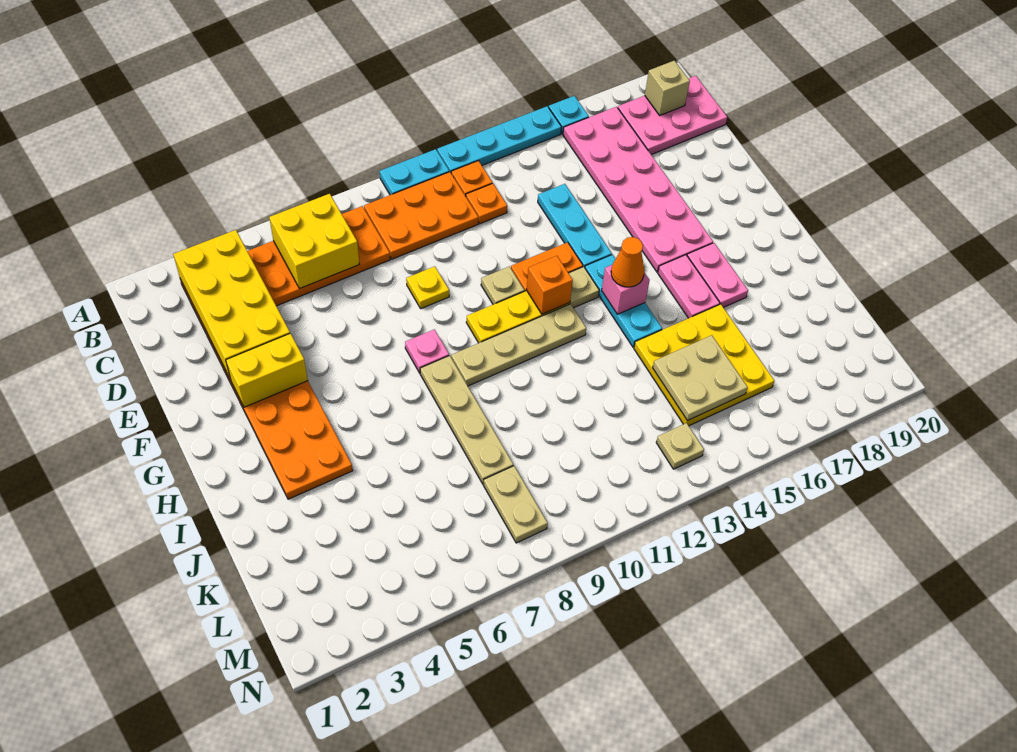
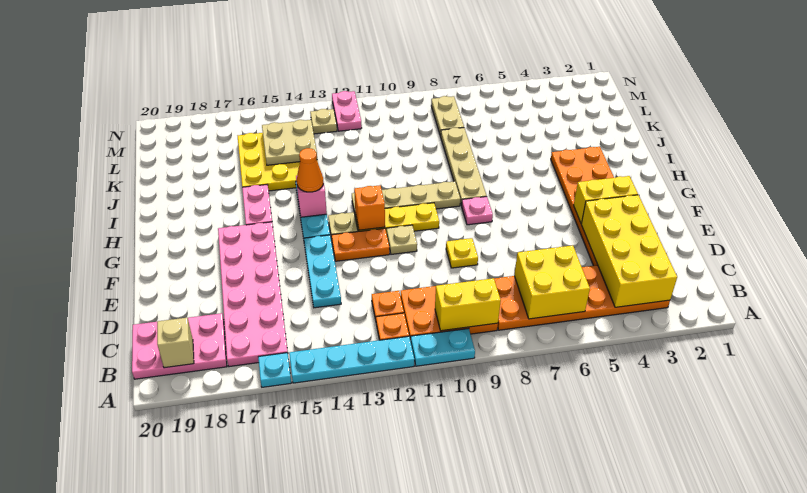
none -> yellow brick B9:B10 level 2
pink plate H17:I17 level 1 -> pink plate M12:N12 level 1

